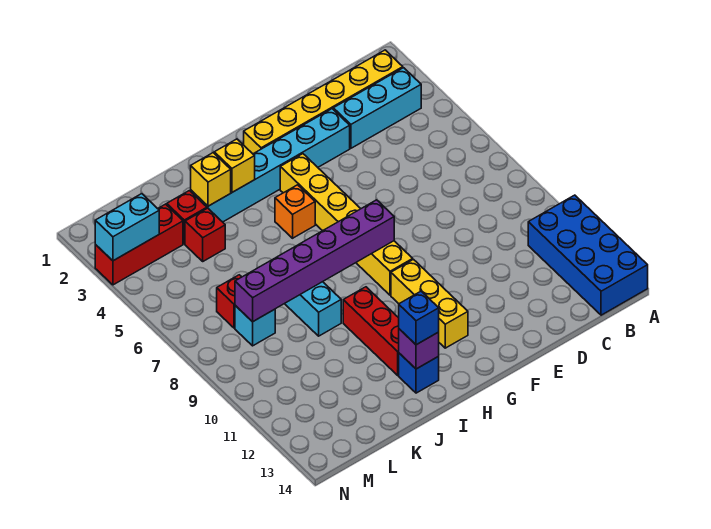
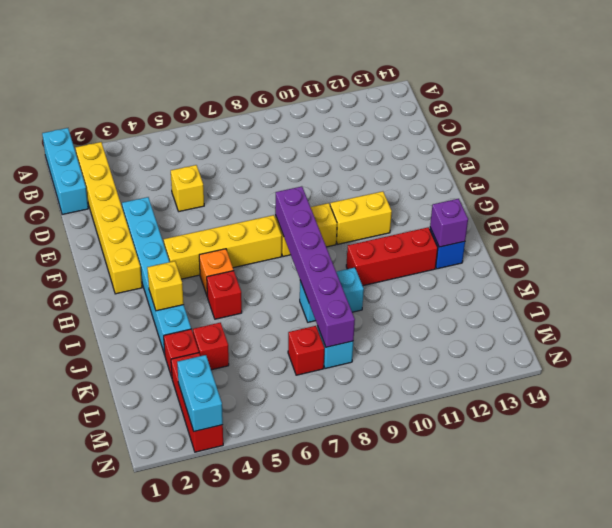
blue brick A11:B14 level 1 -> none
cyan brick B3:D3 level 1 -> cyan brick A1:C1 level 1
yellow brick G10:G12 level 1 -> yellow brick G10:G11 level 1
none -> red brick I5 level 1
blue brick I13 level 3 -> none
yellow brick J3 level 2 -> yellow brick D5 level 1

